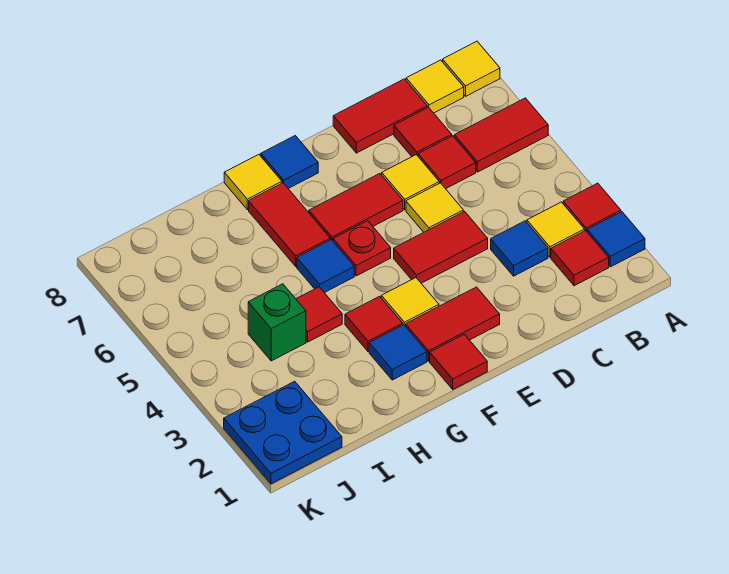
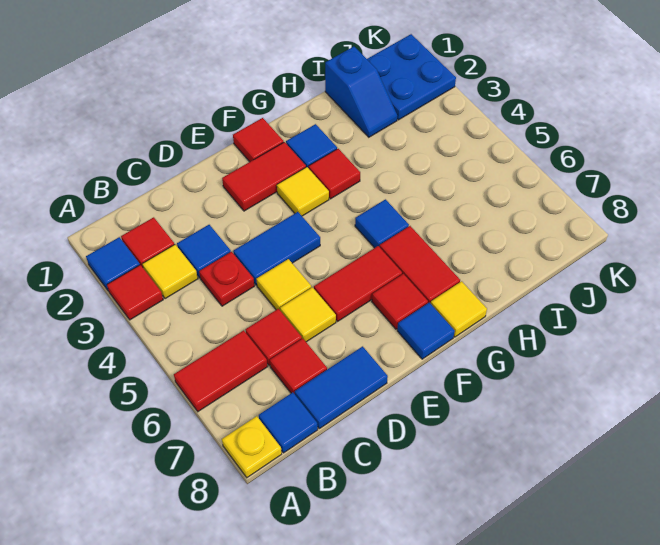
yellow tile A8 level 1 -> yellow plate A8 level 1
yellow tile B8 level 1 -> blue tile B8 level 1
red tile C8:D8 level 1 -> blue tile C8:D8 level 1
red tile D4:E4 level 1 -> blue tile D4:E4 level 1
red plate F5 level 1 -> red plate C4 level 1
red tile H4 level 1 -> red tile F7 level 1
none -> blue slope I1:I2 level 1 top 1
green brick I4 level 1 -> none

